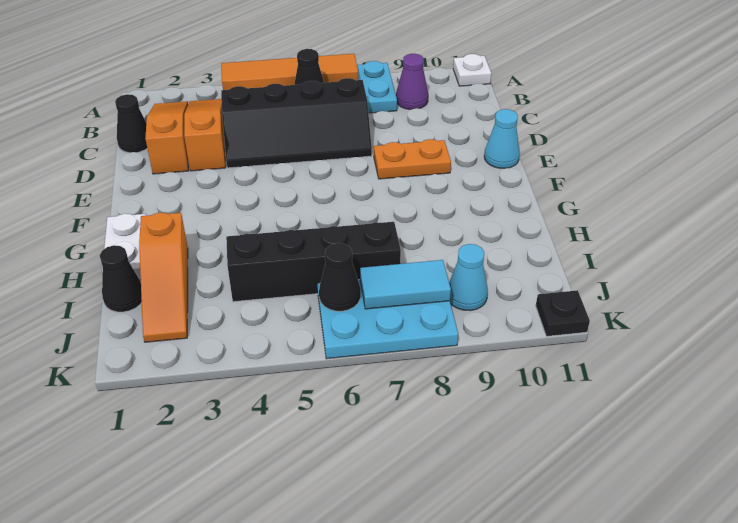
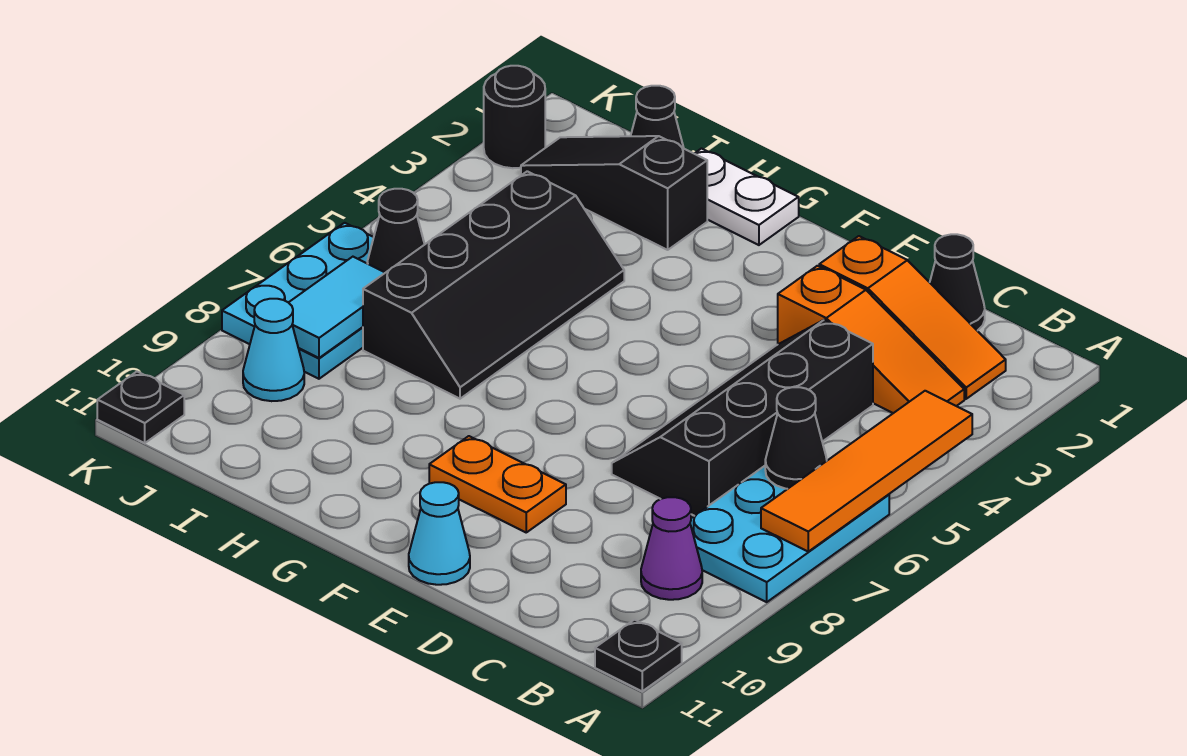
white plate A11 level 1 -> black plate A11 level 1
orange plate E8:E9 level 1 -> orange plate E9:F9 level 1
orange slope H2:J2 level 1 top H -> black slope H2:J2 level 1 top H
none -> black round brick K2 level 1

